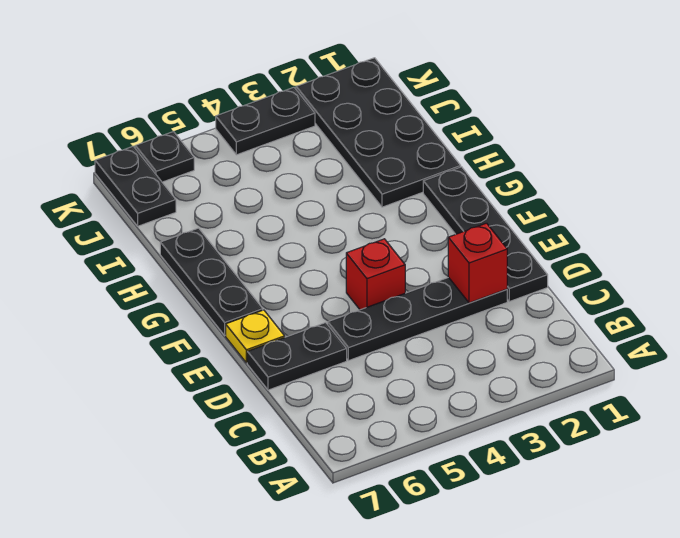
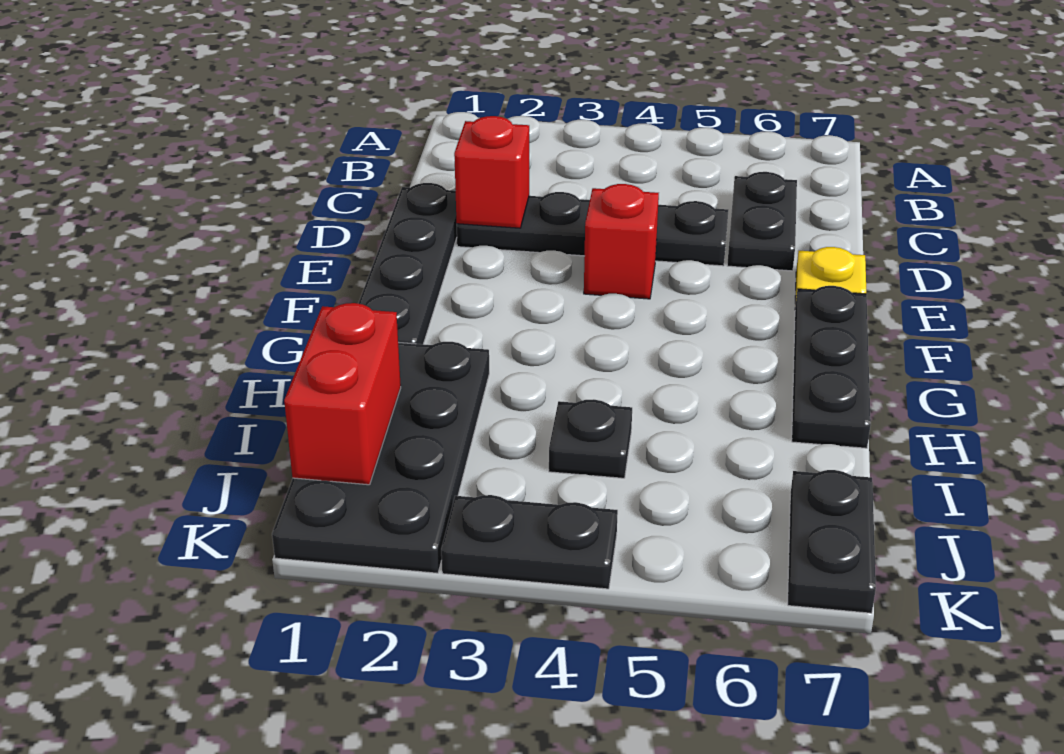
black plate D6:D7 level 1 -> black plate C6:D6 level 1
none -> red brick I1:J1 level 2
black plate K6 level 1 -> black plate I4 level 1

